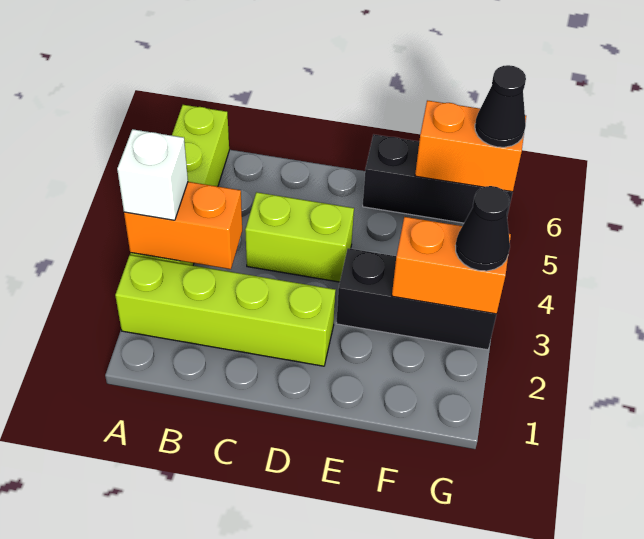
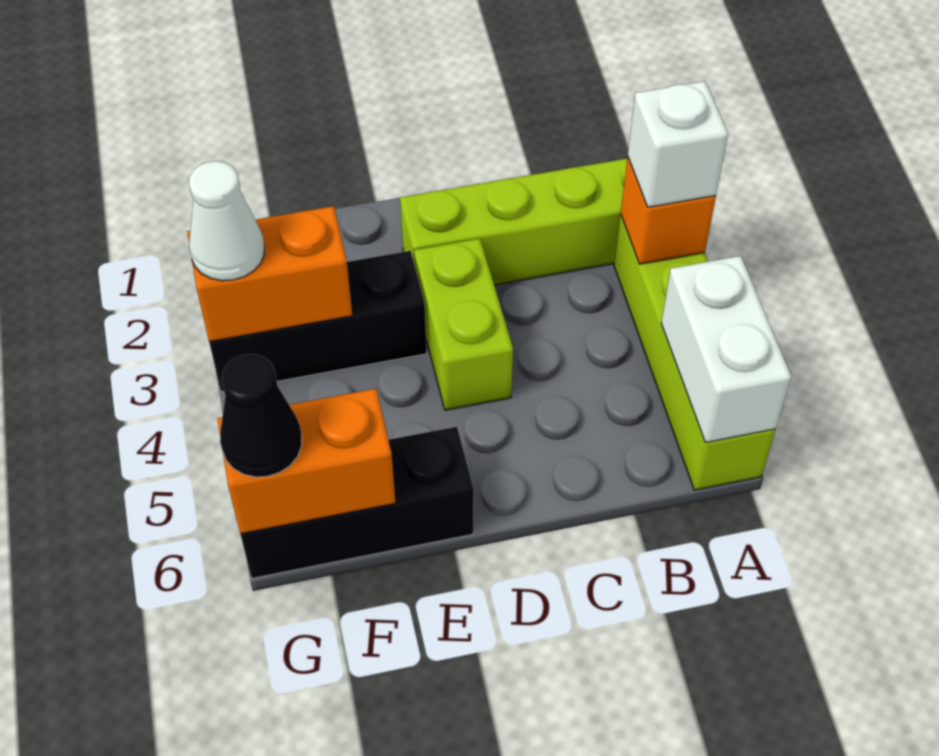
orange brick A3:B3 level 2 -> orange brick A3 level 2
none -> white brick A5:A6 level 2
lime brick C4:D4 level 1 -> lime brick D3:D4 level 1
black cone G3 level 3 -> white cone G3 level 3

